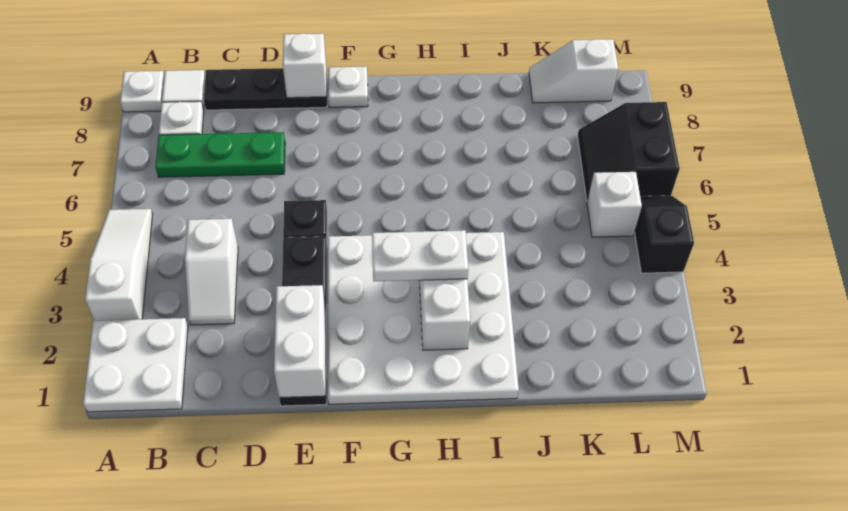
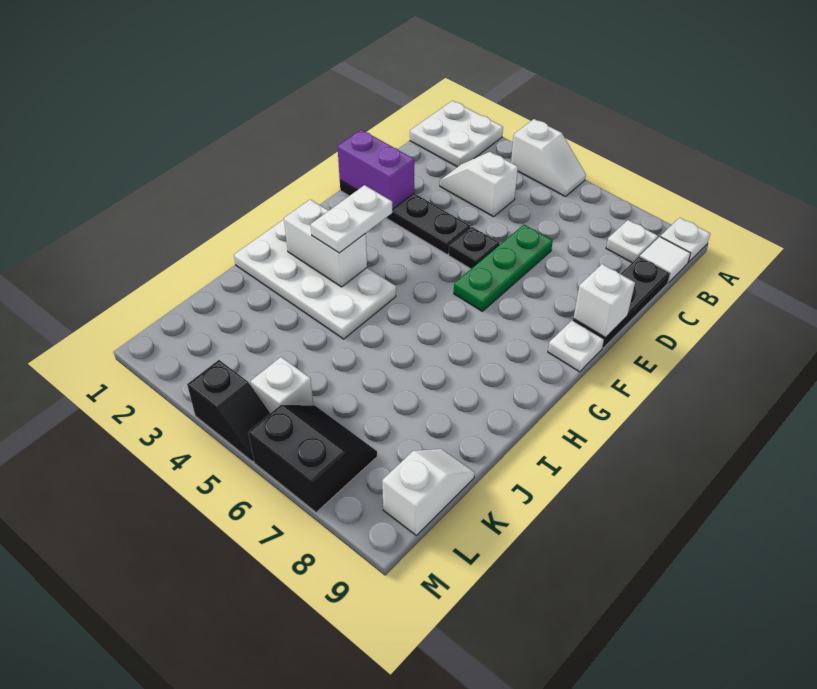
white slope A3:A5 level 1 top 3 -> white slope A4:A5 level 1 top 4
green plate B7:D7 level 1 -> green plate D6:F6 level 1
white brick E1:E2 level 2 -> purple brick E1:E2 level 2
white plate F1:I4 level 1 -> white plate H1:I4 level 1

